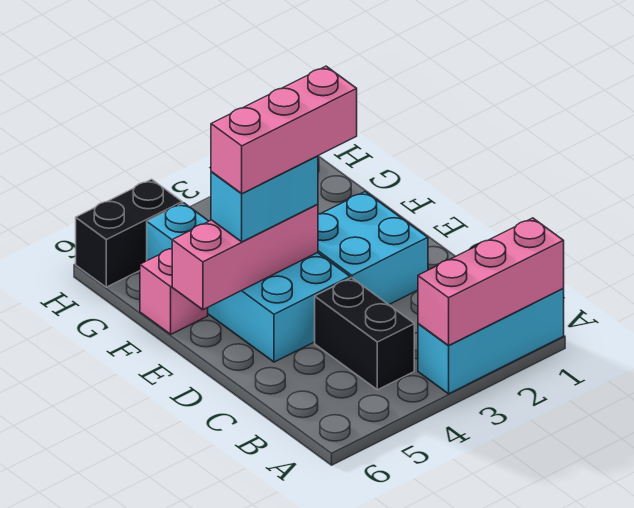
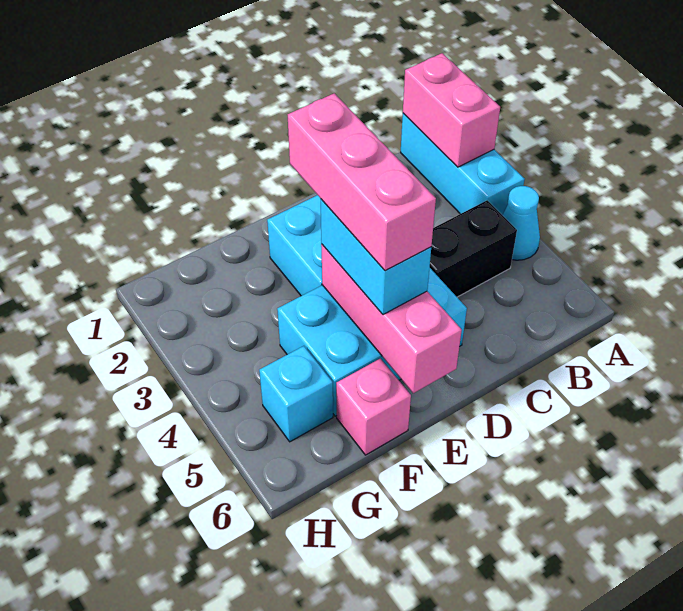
pink brick A1:A3 level 2 -> pink brick A1:A2 level 2
none -> cyan cone A4 level 1
black brick H5:H6 level 1 -> none

